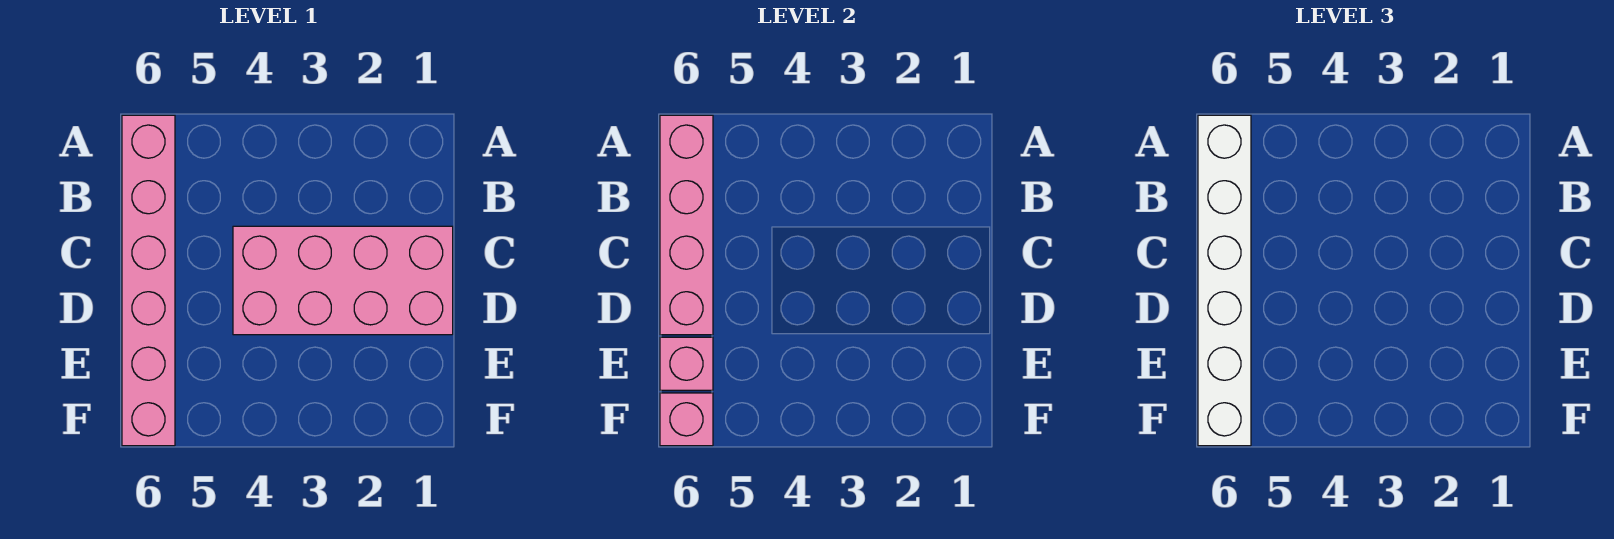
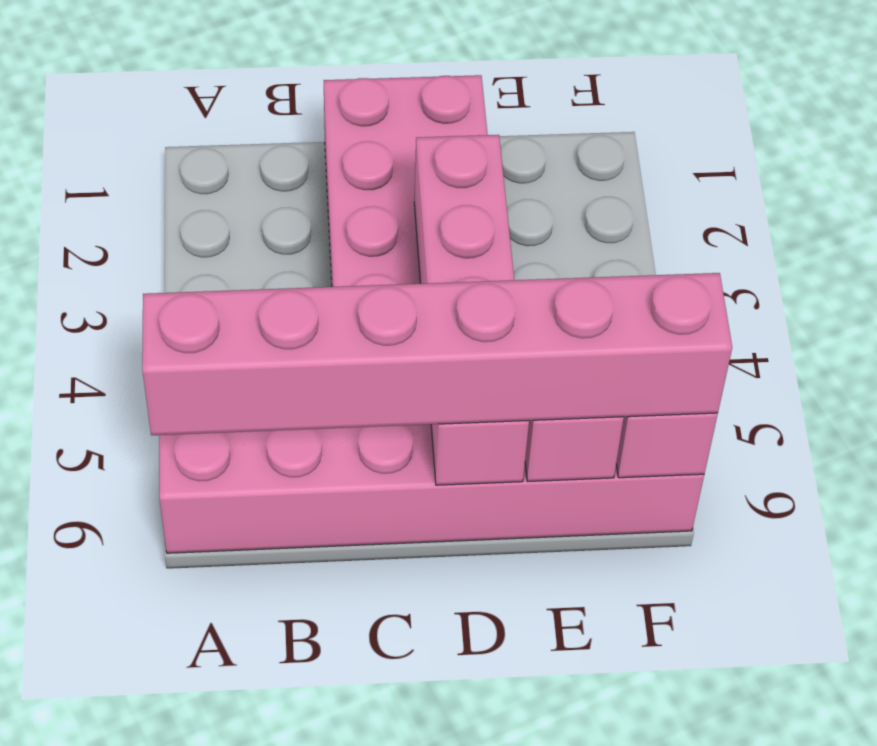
pink brick A6:D6 level 2 -> pink brick D3:D6 level 2
white brick A6:F6 level 3 -> pink brick A6:F6 level 3

